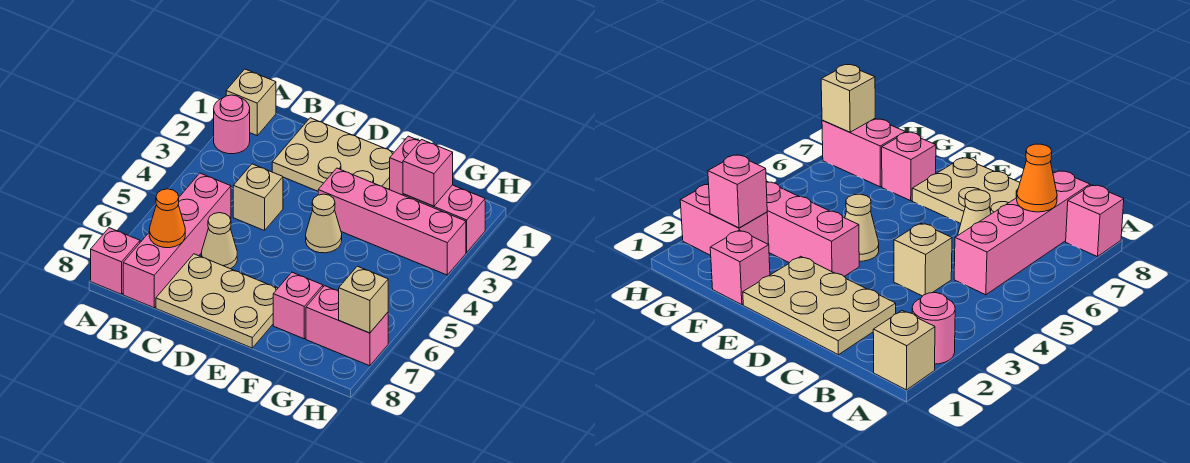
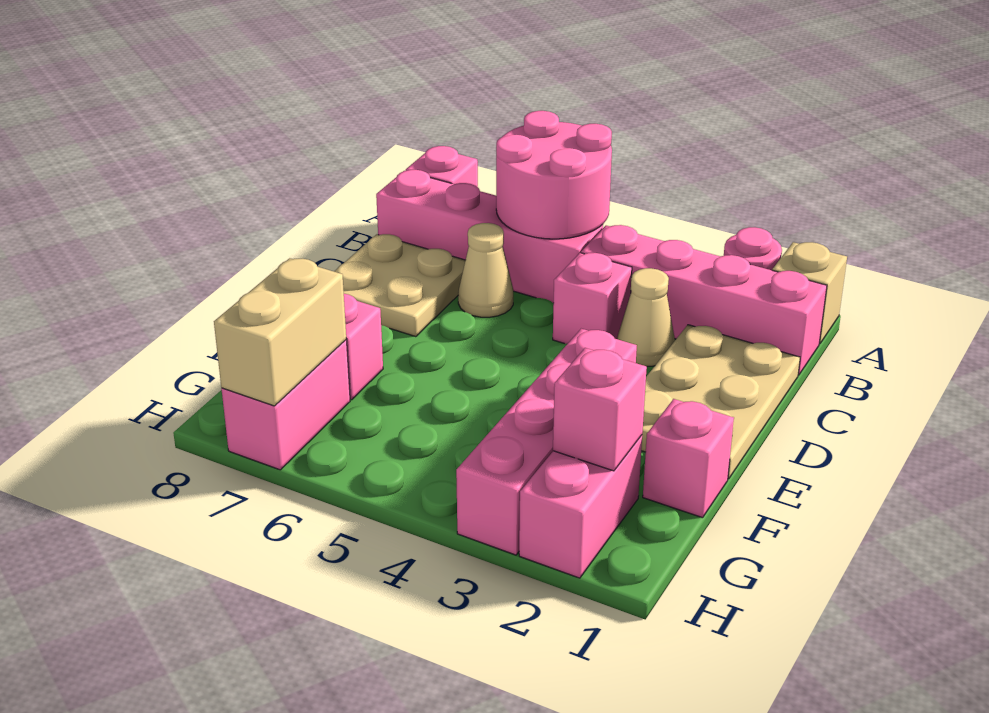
none -> pink round brick A5:B6 level 2
none -> pink brick B1:B4 level 1
orange cone B7 level 2 -> none
tan brick C4 level 1 -> pink brick C4 level 1
tan plate C7:E8 level 1 -> tan plate C7:D8 level 1
tan cone E4 level 1 -> tan cone C3 level 1
tan brick H7 level 2 -> tan brick G7:H7 level 2

